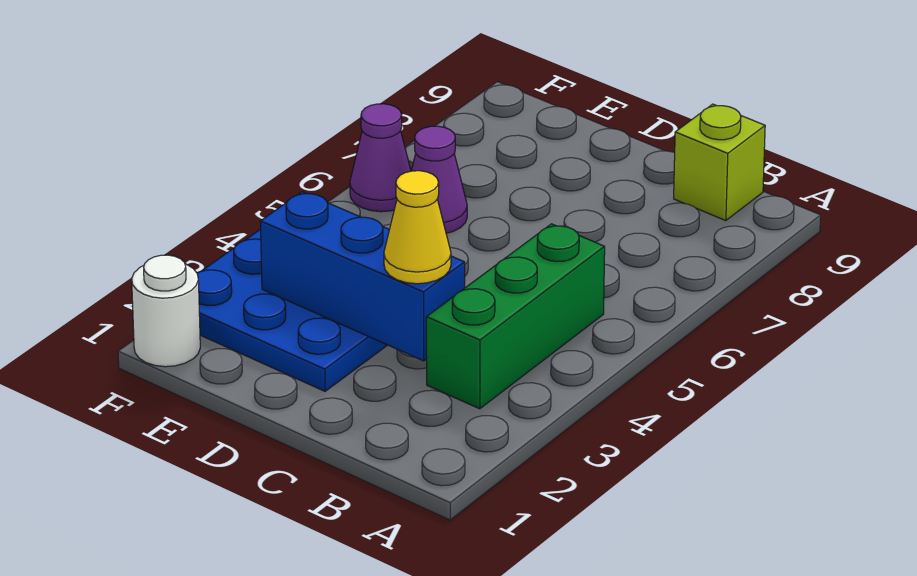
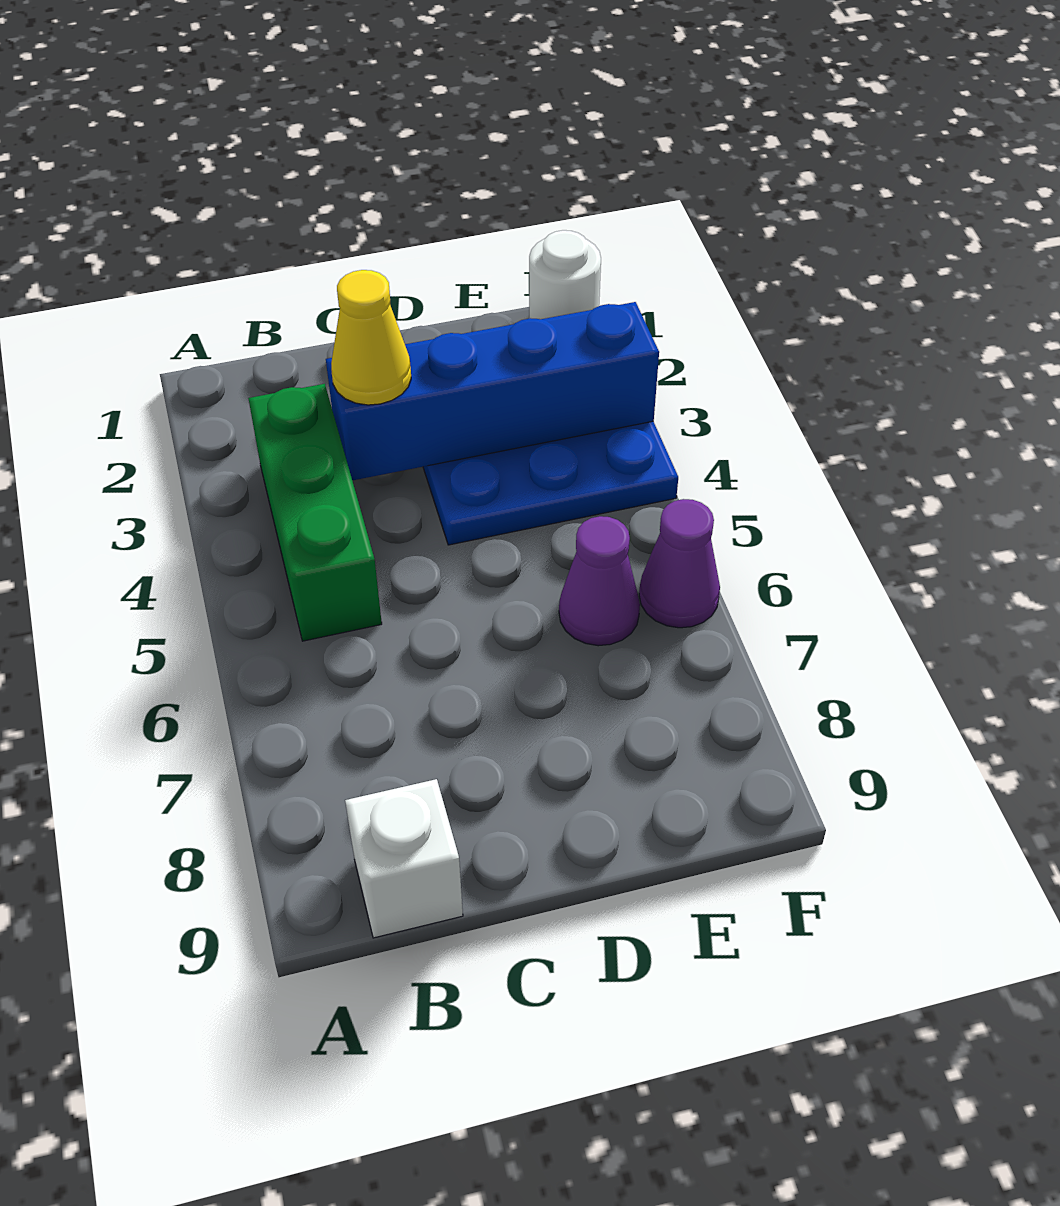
lime brick B9 level 1 -> white brick B9 level 1
blue brick C3:E3 level 2 -> blue brick C3:F3 level 2

